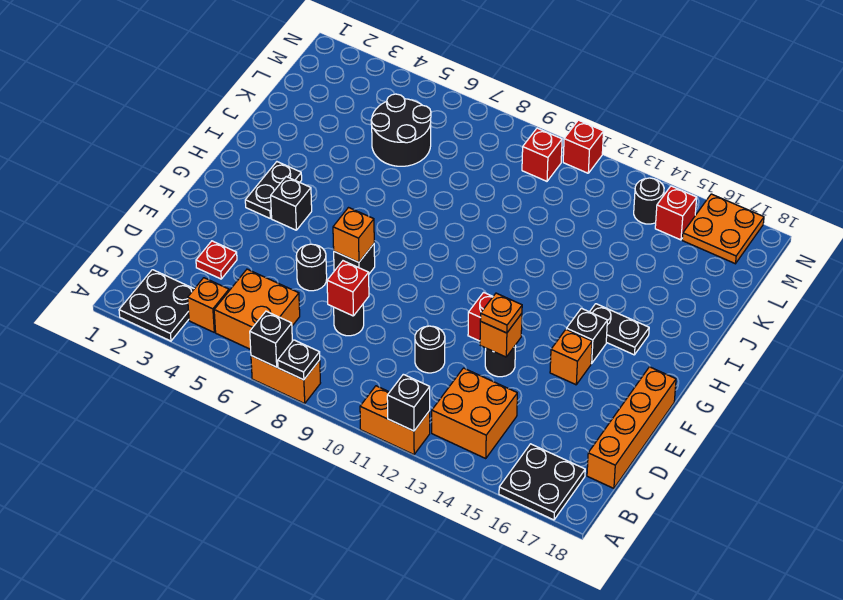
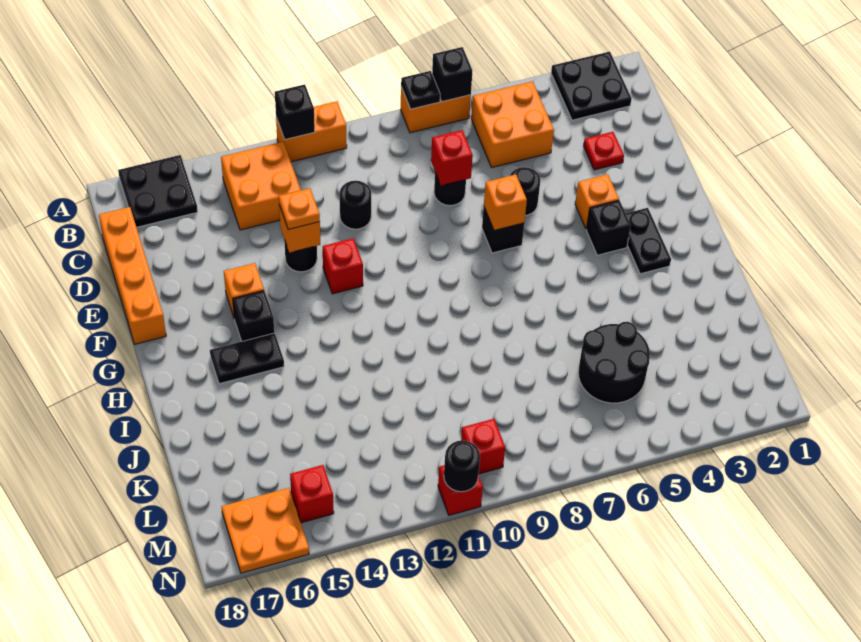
orange brick B4 level 1 -> orange brick F4 level 1
black round brick M14 level 1 -> black round brick N11 level 2

